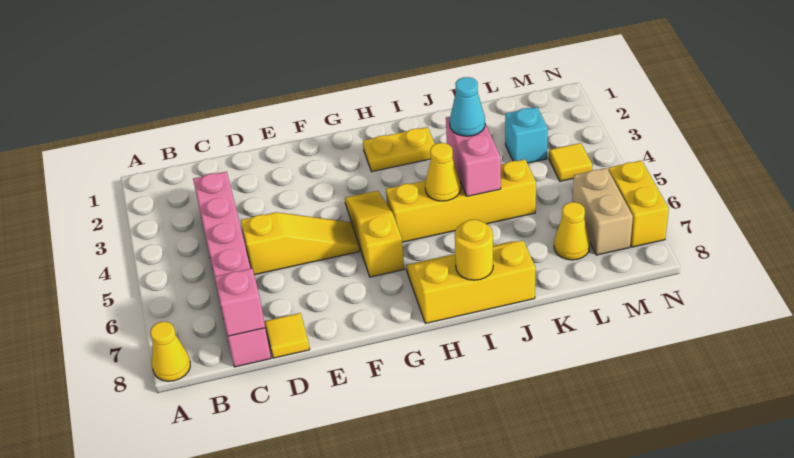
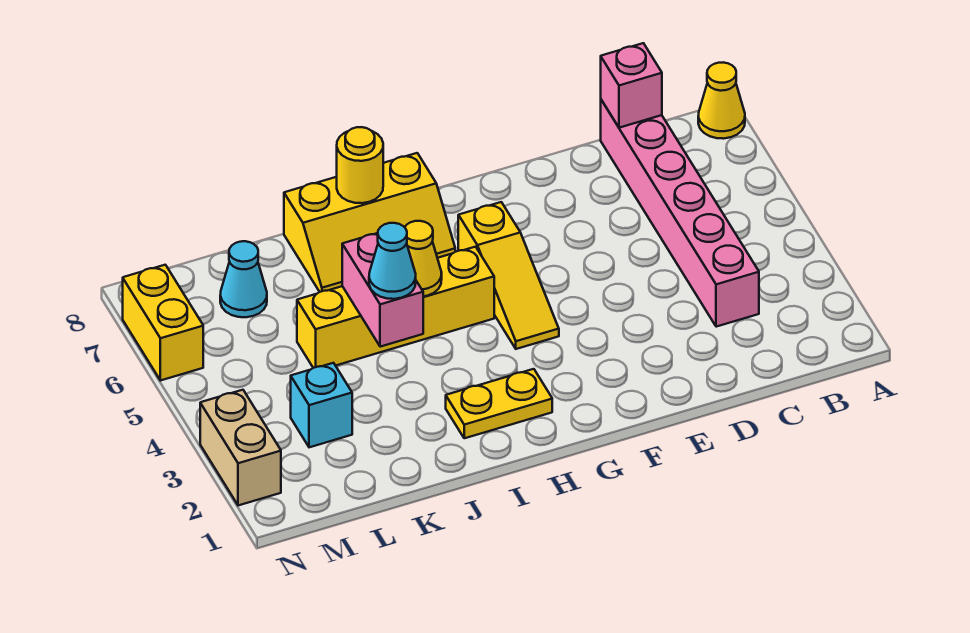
yellow slope D5:F5 level 1 top D -> none
yellow tile D8 level 1 -> none
yellow cone L7 level 1 -> cyan cone L7 level 1
yellow tile M4 level 1 -> none
tan brick M6:M7 level 1 -> tan brick N2:N3 level 1

